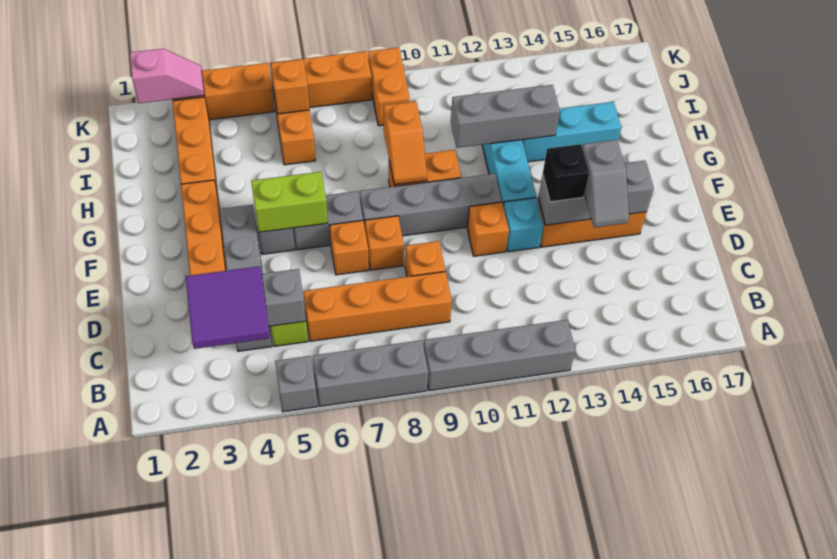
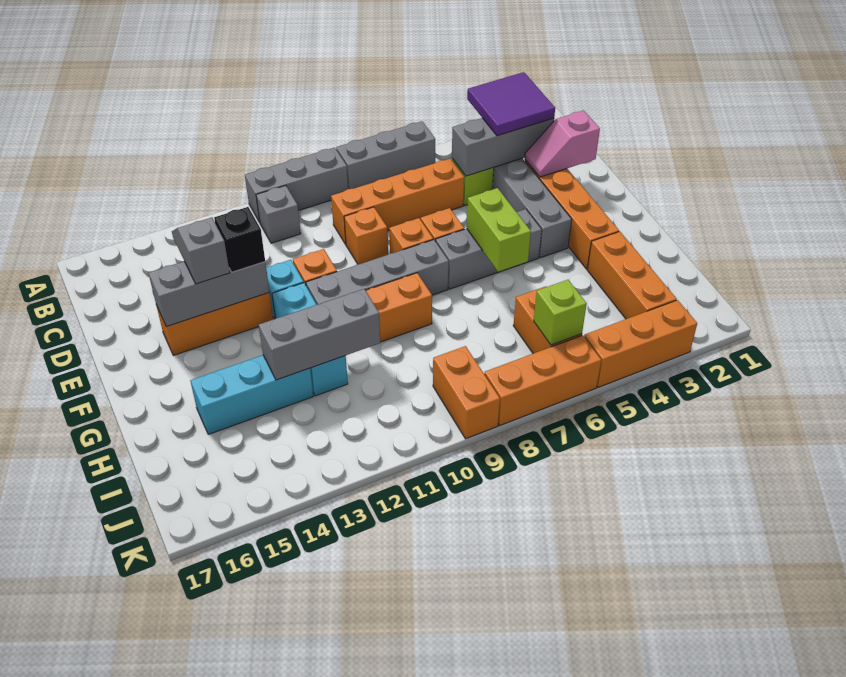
grey brick A5 level 1 -> grey brick B11 level 1
grey brick A9:A12 level 1 -> grey brick A9:A11 level 1
lime brick F5:F6 level 2 -> lime brick F6:G6 level 2
orange slope G9:H9 level 2 top H -> none
orange brick J6 level 2 -> lime brick J6 level 2
pink slope K2:K3 level 2 top 2 -> pink slope D2:D3 level 2 top 2

